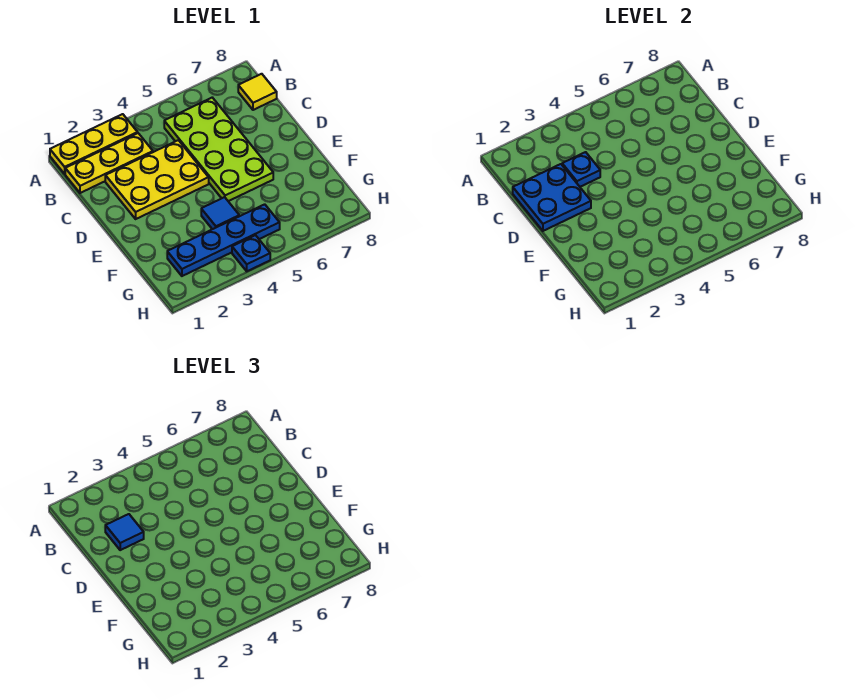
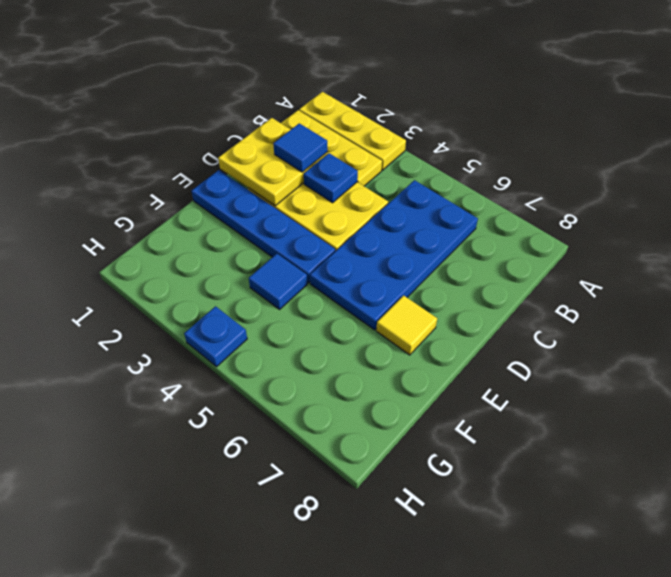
lime plate B5:E6 level 1 -> blue plate B5:E6 level 1
yellow tile B8 level 1 -> yellow tile E7 level 1
blue plate C1:D2 level 2 -> yellow plate C1:D2 level 2
blue plate G2:G5 level 1 -> blue plate E1:E4 level 1

